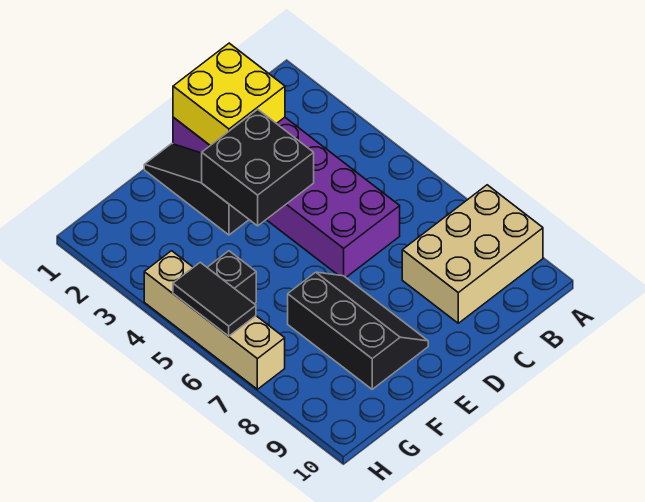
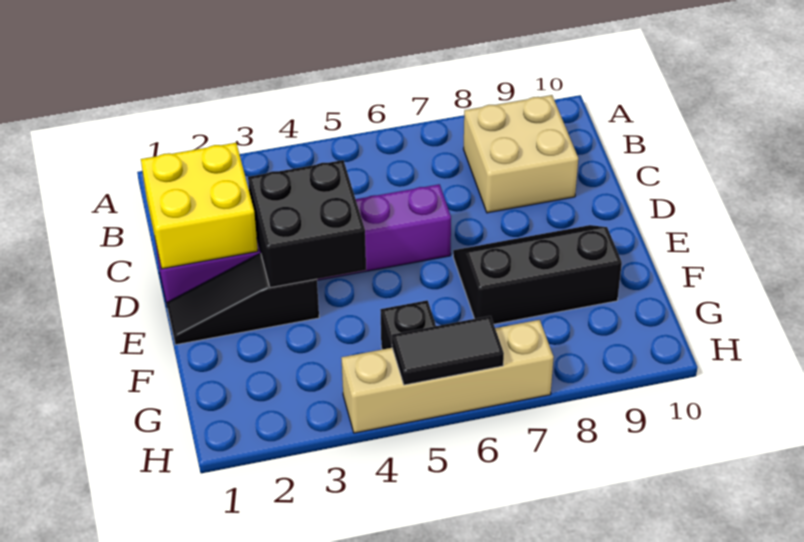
tan brick A8:C9 level 1 -> tan brick B8:C9 level 1
purple brick C1:D6 level 1 -> purple brick D1:D6 level 1

